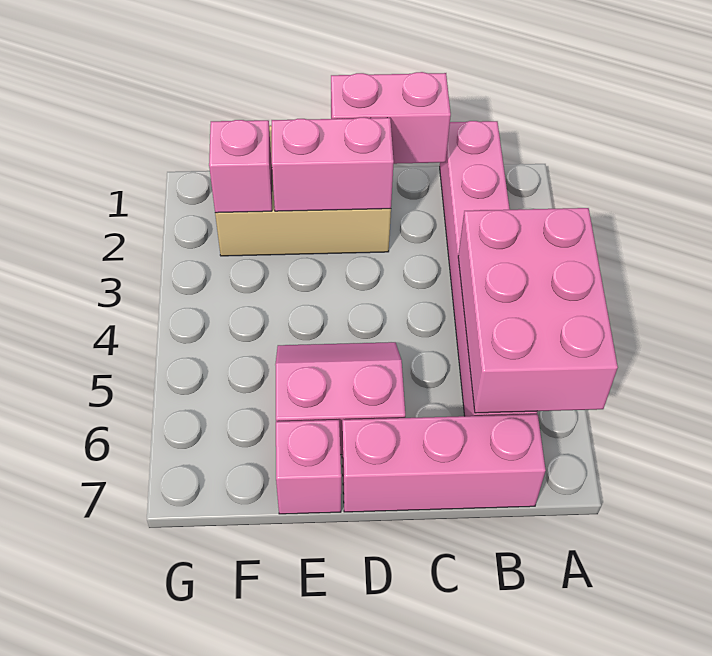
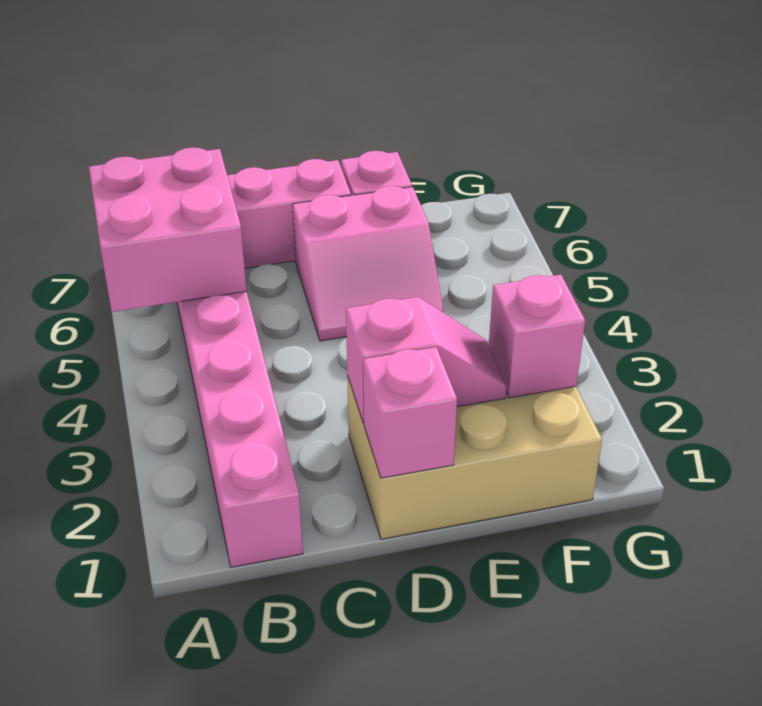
pink brick A4:B6 level 2 -> pink brick A5:B6 level 2
pink brick C1:D1 level 2 -> pink brick D1 level 2
pink brick D2:E2 level 2 -> pink slope D2:E2 level 2 top D

